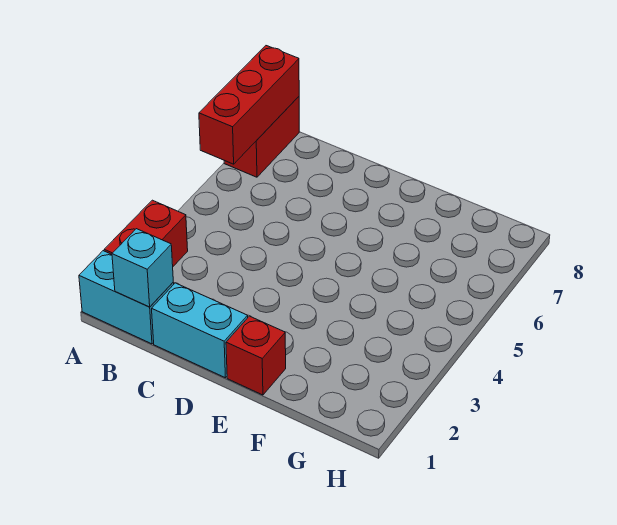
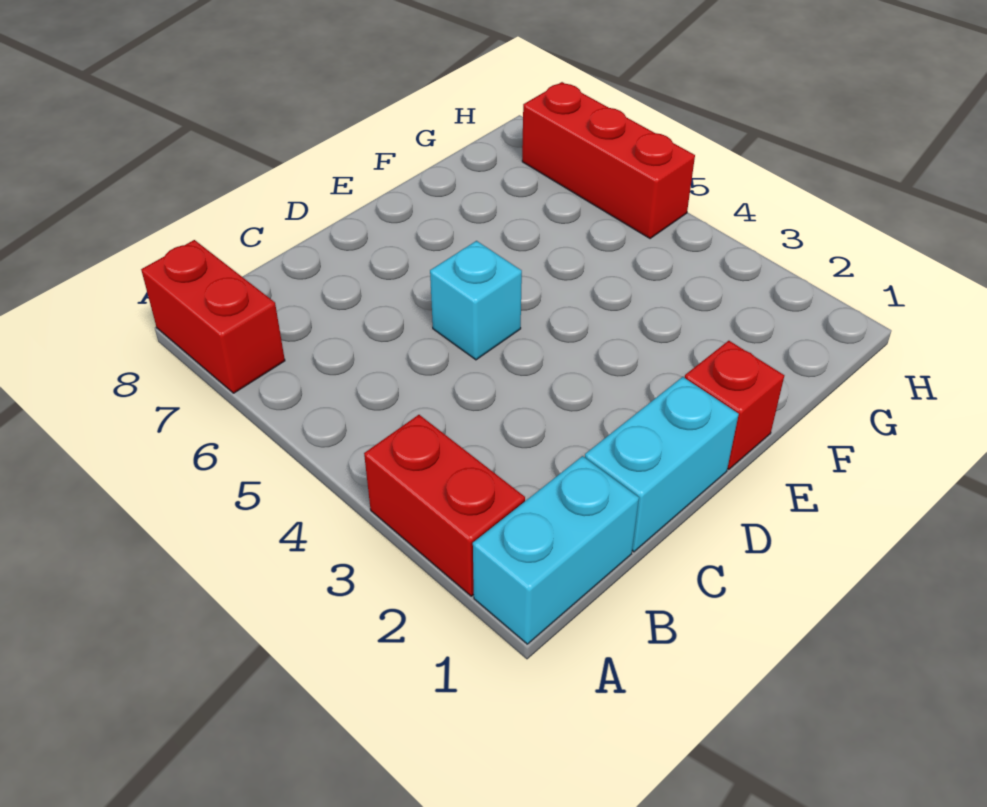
red brick A6:A8 level 2 -> red brick H5:H7 level 1
cyan brick B1 level 2 -> cyan brick D5 level 1

